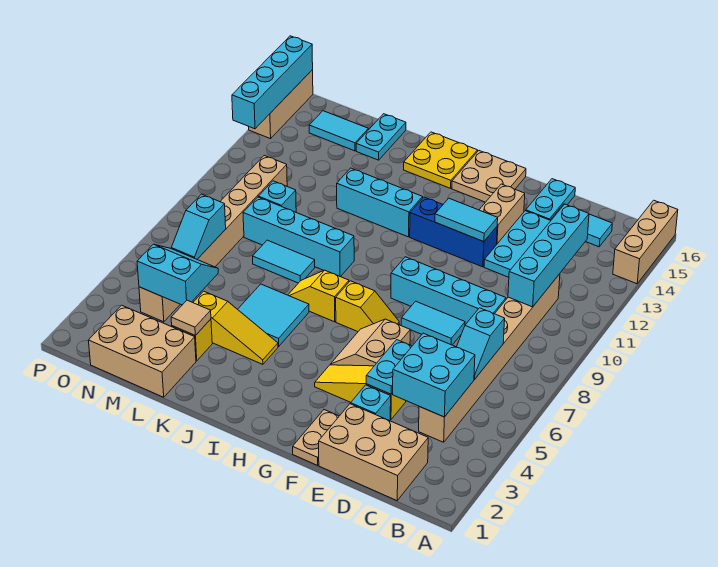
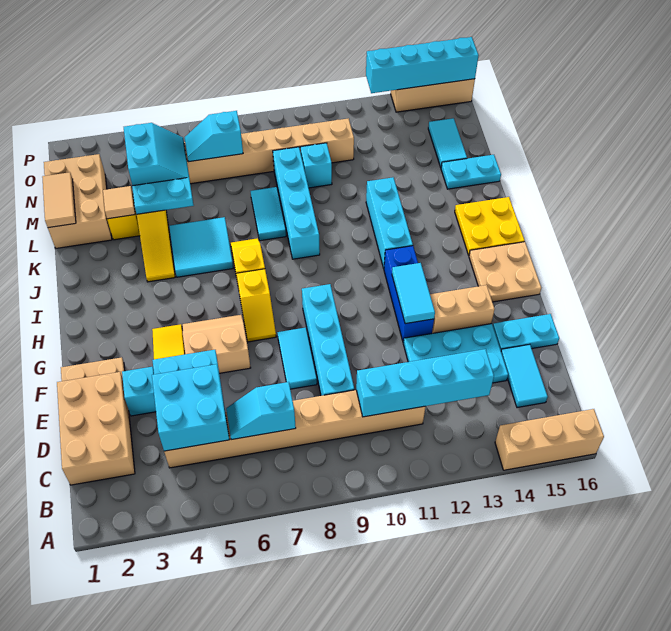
none -> tan tile L1:M1 level 2
none -> cyan plate L4:L5 level 2

